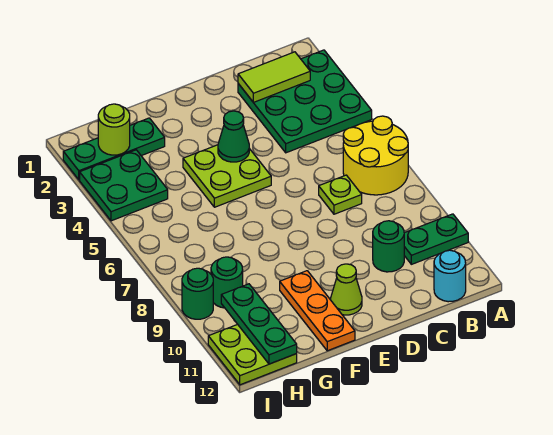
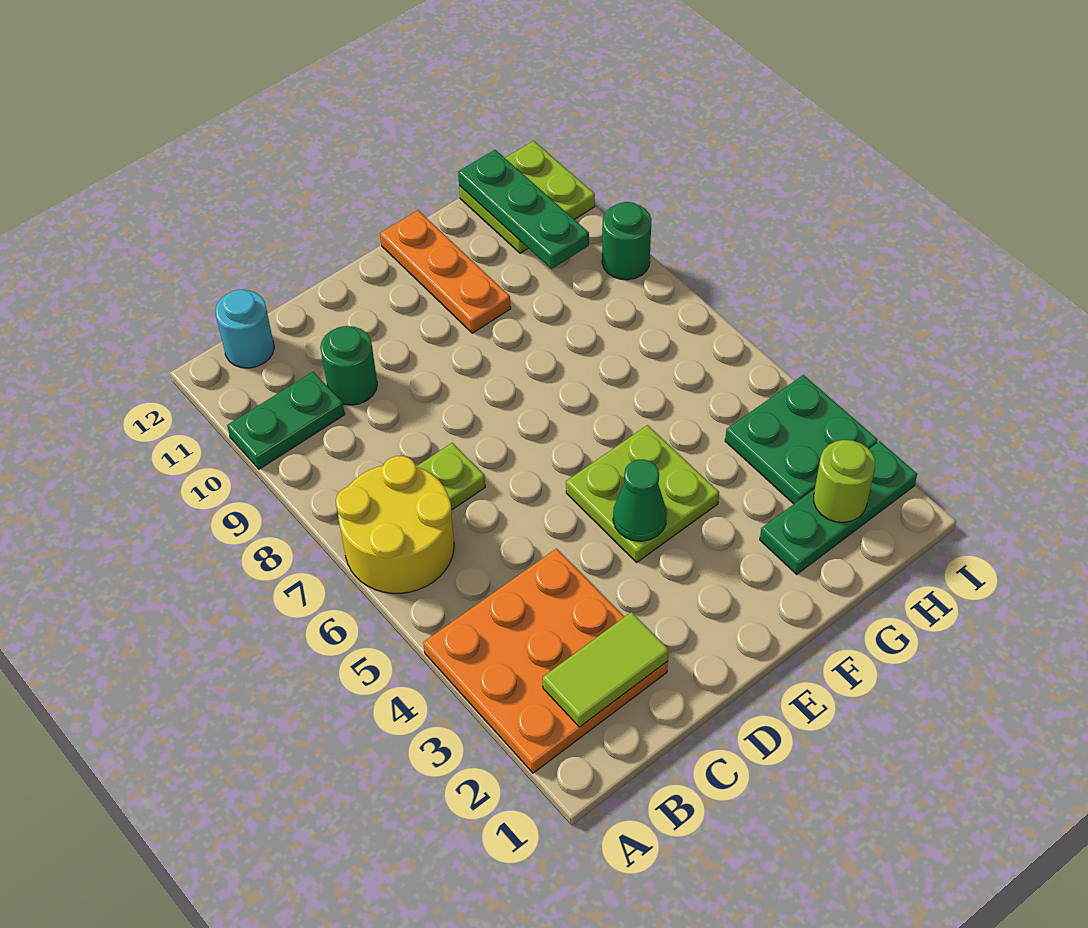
green plate A2:C4 level 1 -> orange plate A2:C4 level 1
lime cone E11 level 1 -> none
green round brick H9 level 1 -> none

